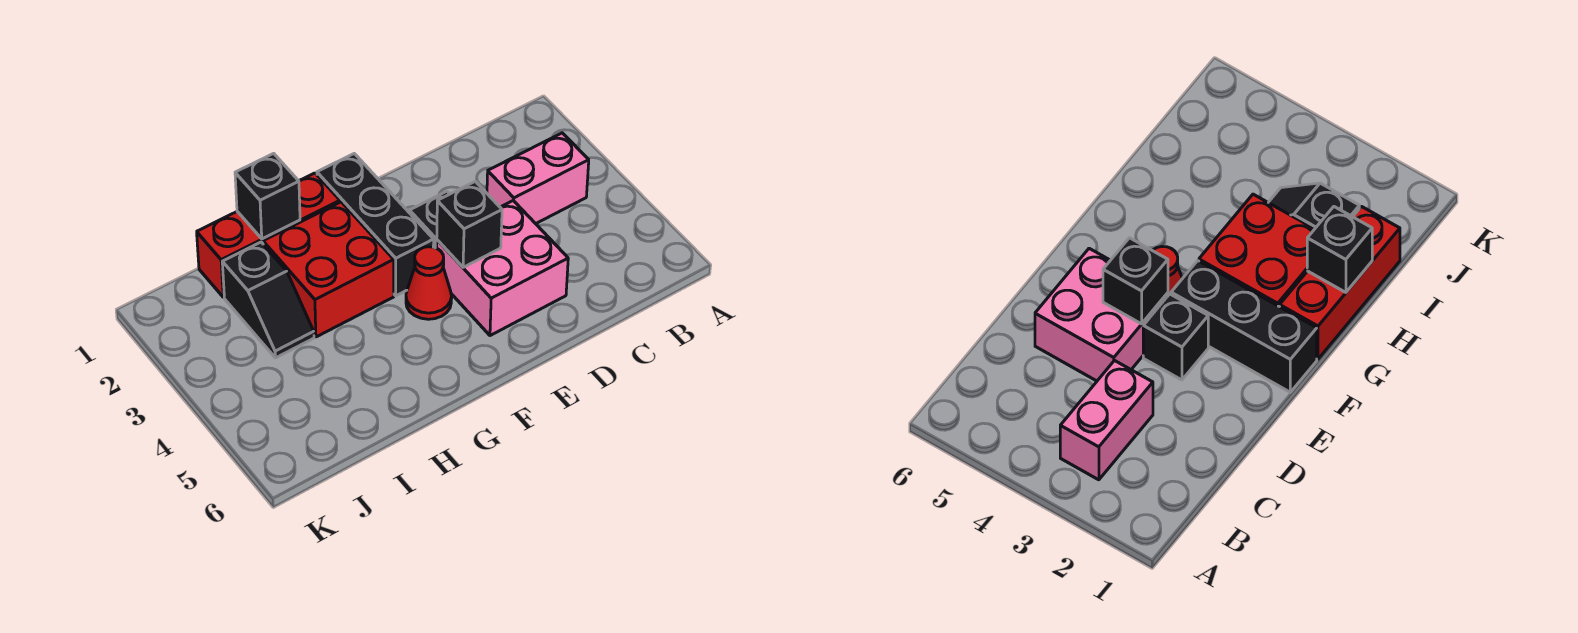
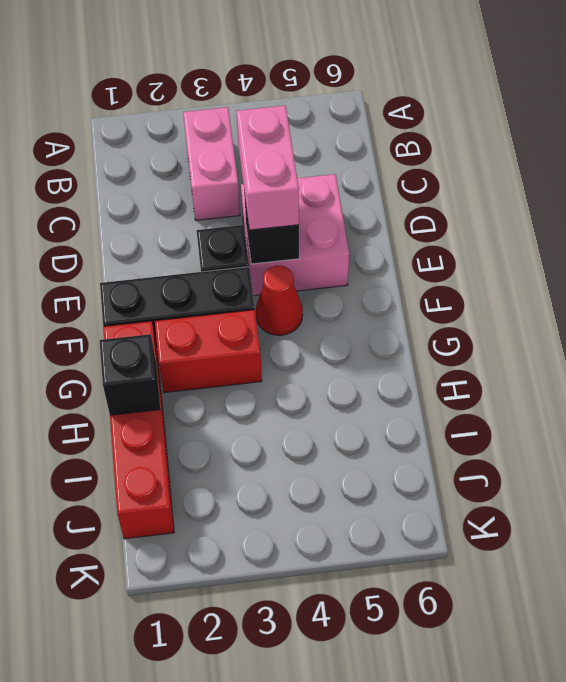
none -> pink brick D4:E4 level 3
red brick G1:I1 level 1 -> red brick G1:J1 level 1
red brick G2:H3 level 1 -> red brick G2:G3 level 1
black slope I2:I3 level 1 top 2 -> none

